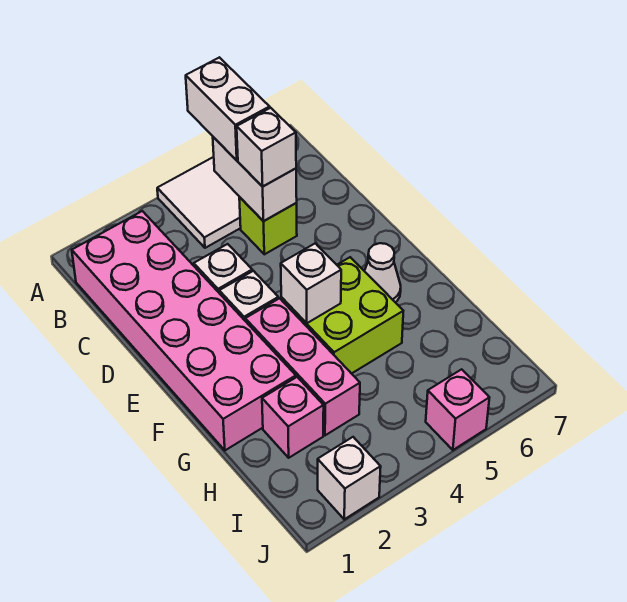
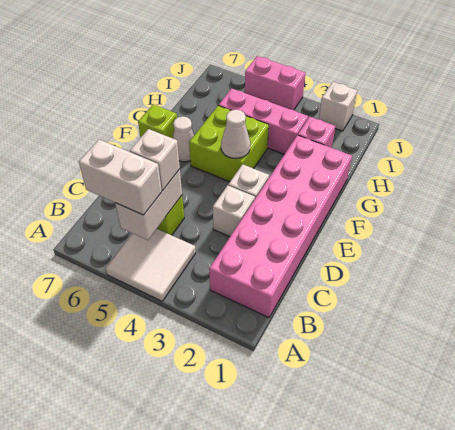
white brick A5:B5 level 3 -> white brick B5:B6 level 3
pink brick F3:H3 level 1 -> pink brick H3:H5 level 1
white brick F4 level 2 -> white cone F4 level 2
none -> lime brick F7 level 1
pink brick J5 level 1 -> pink brick J4:J5 level 1

